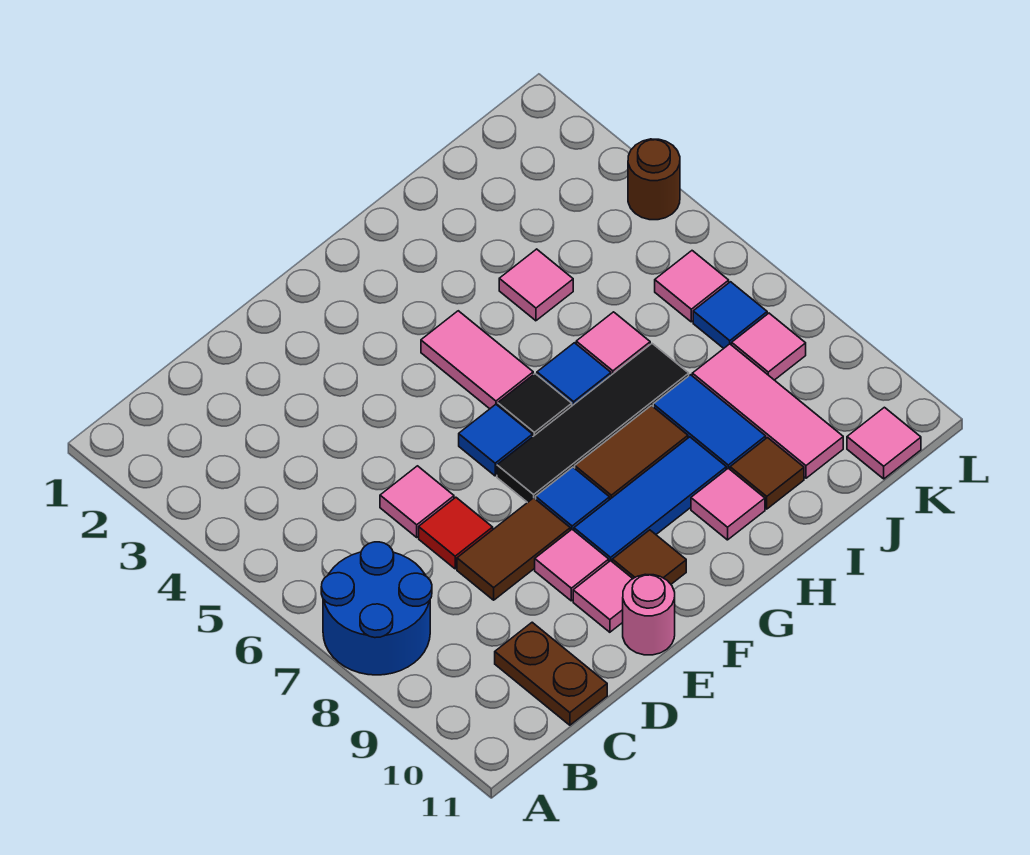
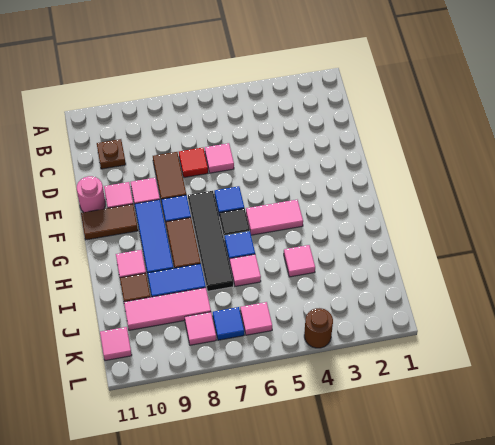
blue round brick A7:B8 level 1 -> none
brown plate C10:C11 level 1 -> brown plate C10 level 1
brown tile F10 level 1 -> brown tile F10:F11 level 1

